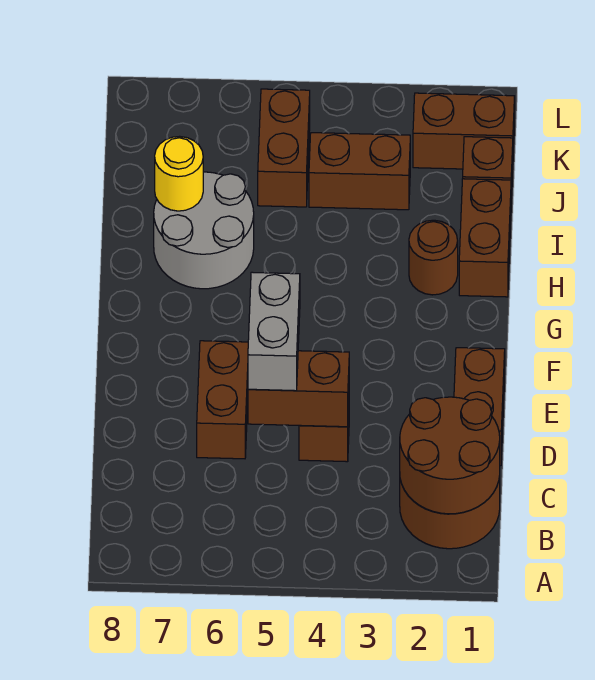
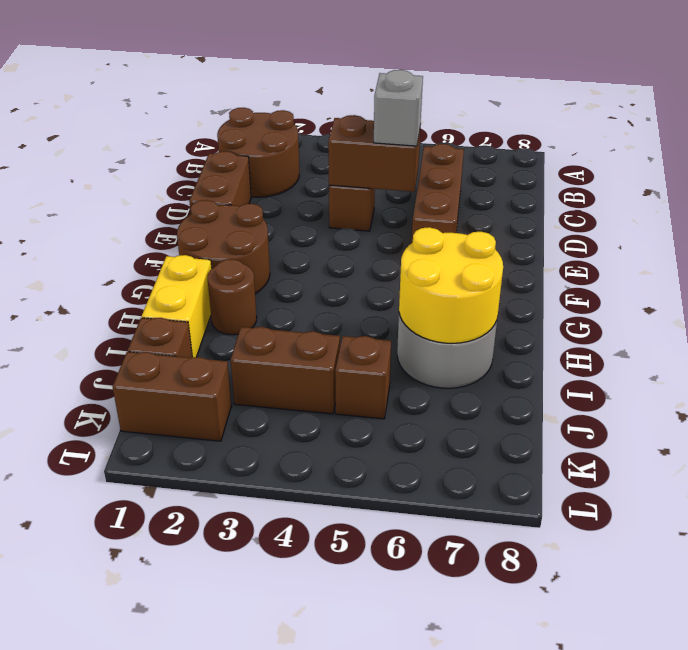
brown round brick B1:C2 level 2 -> brown round brick F1:G2 level 1
grey brick D5:E5 level 3 -> grey brick D5 level 3
brown brick D6:E6 level 1 -> brown brick C6:E6 level 1
brown brick H1:I1 level 1 -> yellow brick H1:I1 level 1
yellow round brick I7 level 2 -> yellow round brick H6:I7 level 2
brown brick J5:K5 level 1 -> brown brick J5 level 1

